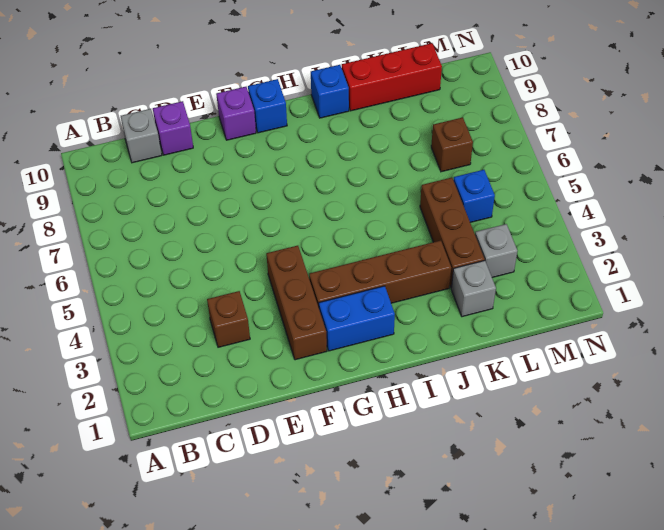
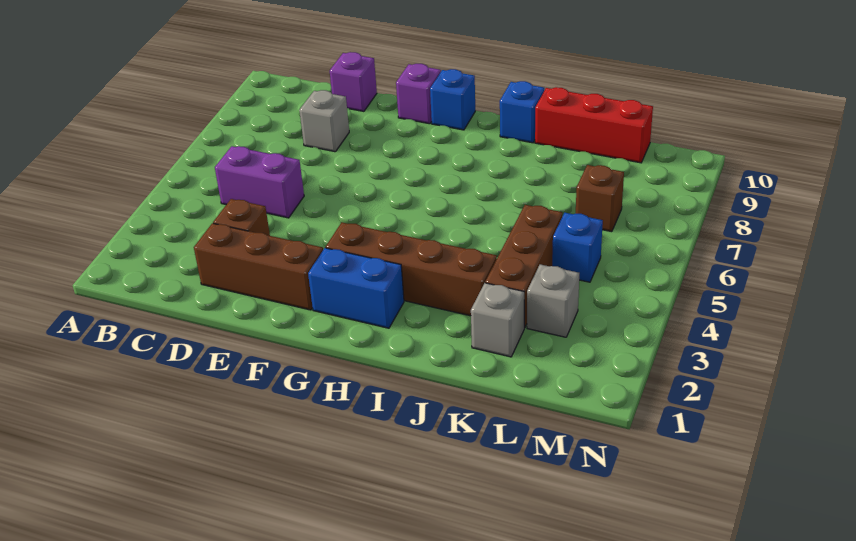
none -> purple brick C5:D5 level 1
grey brick C10 level 1 -> grey brick D8 level 1
brown brick F2:F4 level 1 -> brown brick D2:F2 level 1

